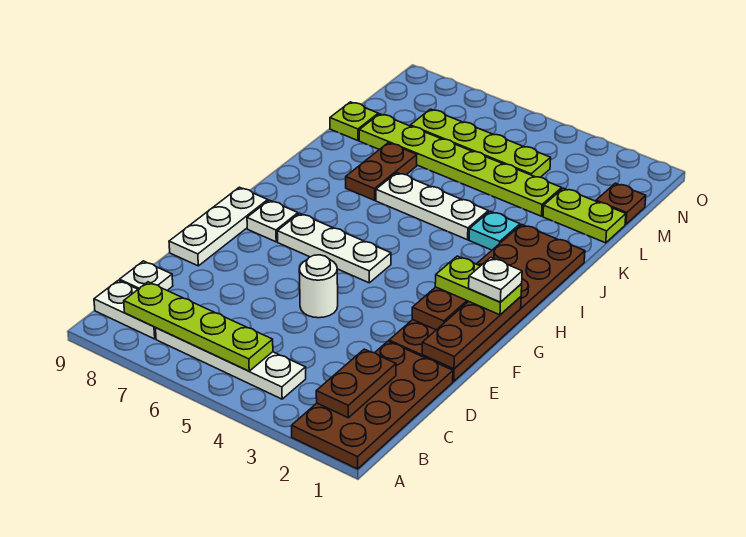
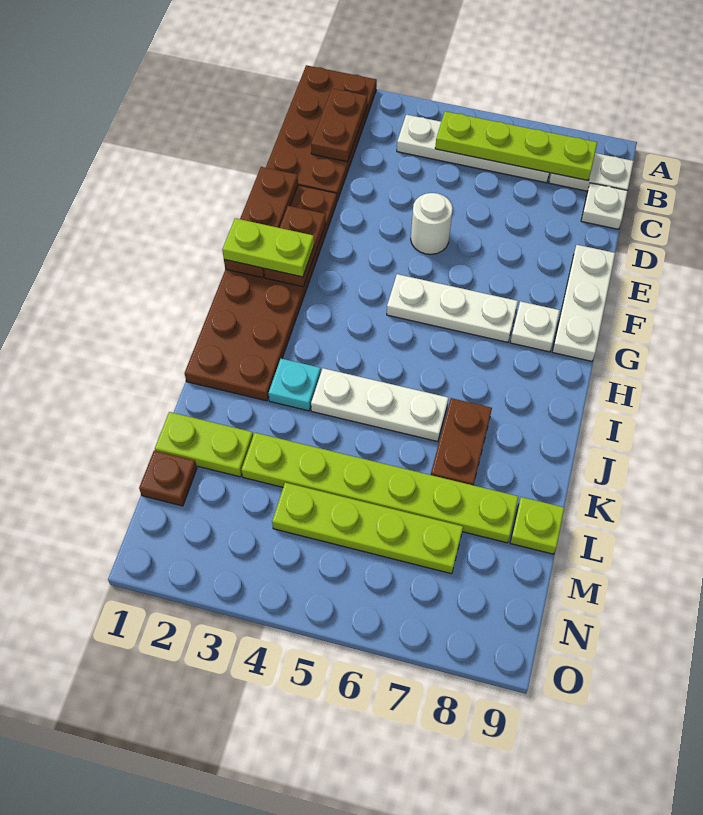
white plate G1 level 4 -> none

